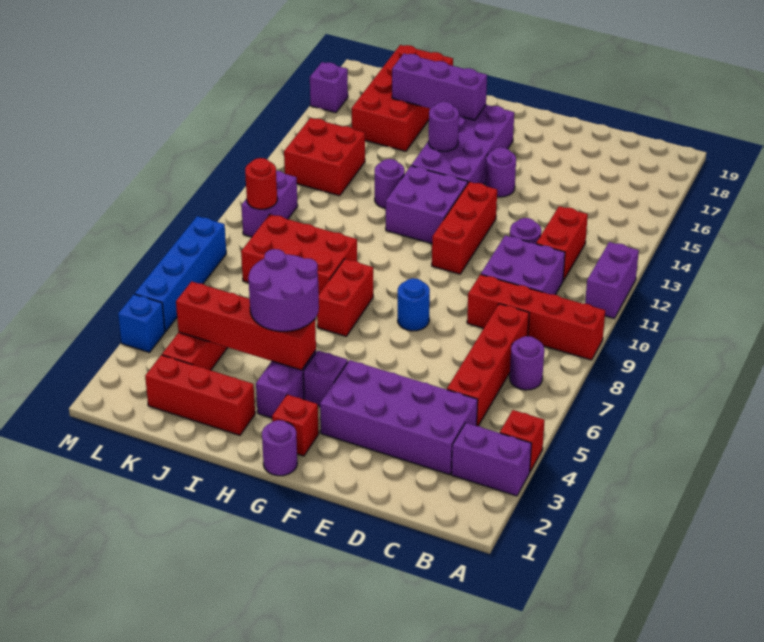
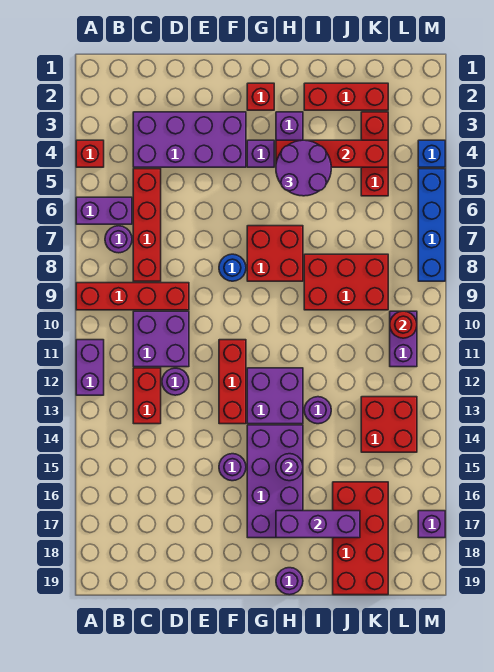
purple brick A3:B3 level 1 -> purple brick A6:B6 level 1
purple round brick G1 level 1 -> purple round brick H19 level 1
red brick H7:H8 level 1 -> red brick G7:H8 level 1

